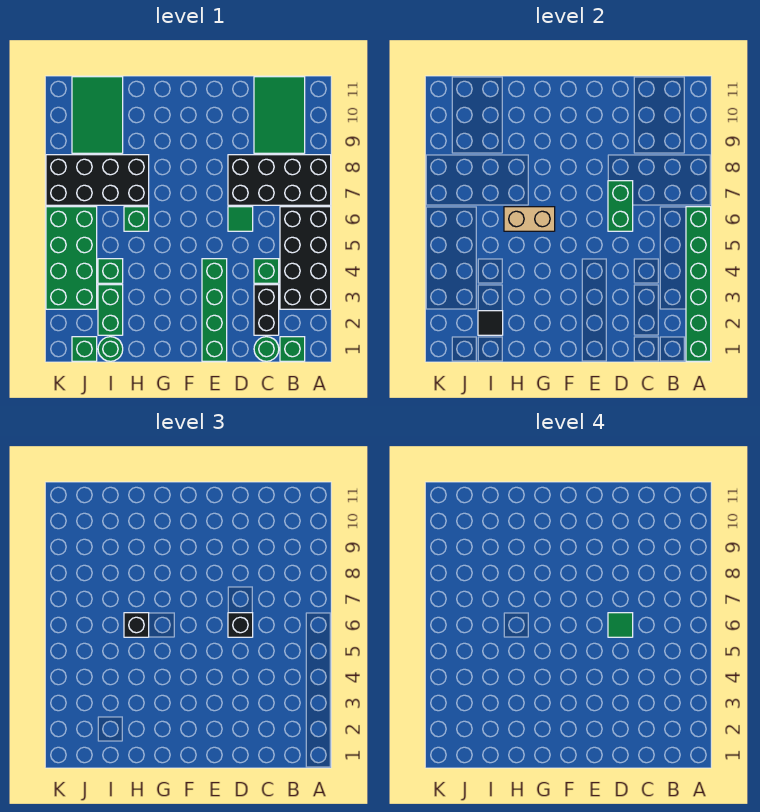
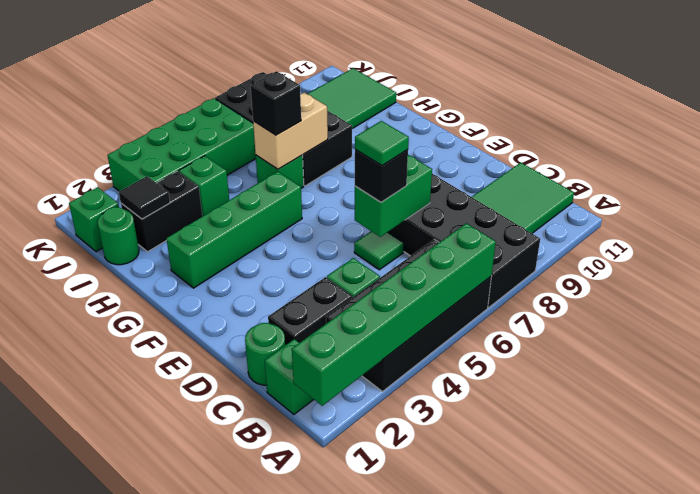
green brick E1:E4 level 1 -> green brick G2:G5 level 1
tan brick G6:H6 level 2 -> tan brick H6:H7 level 2
green brick I2:I3 level 1 -> black brick I2:I3 level 1

